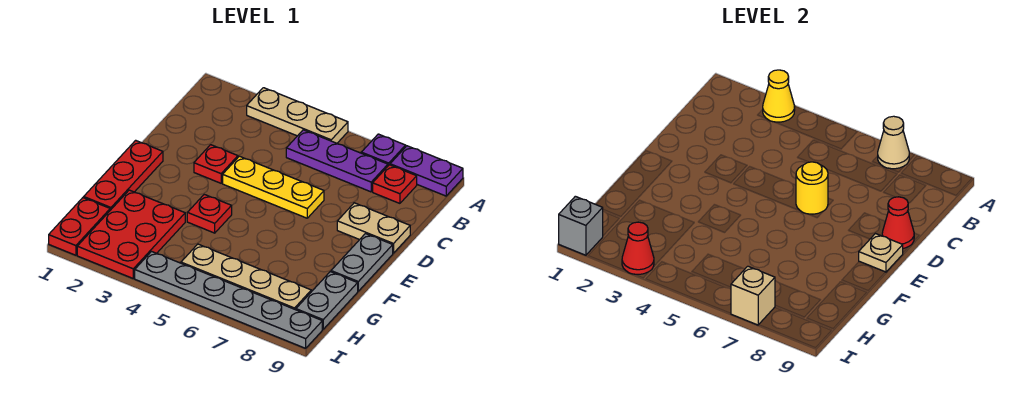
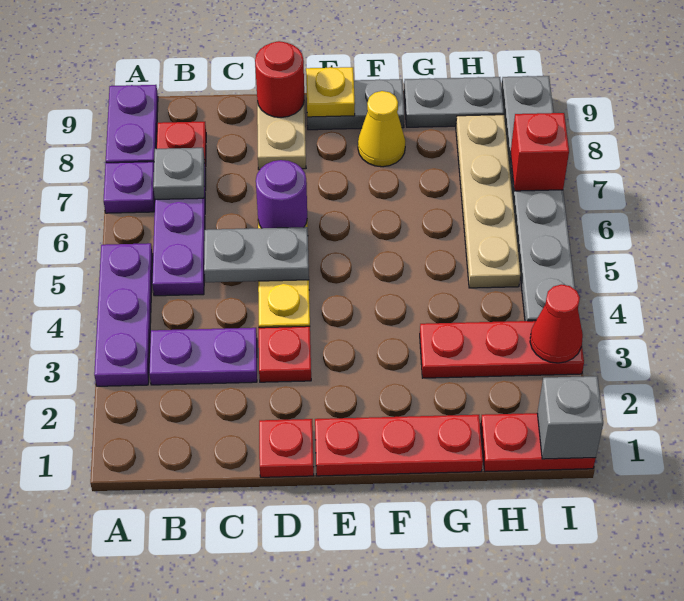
tan plate A3:A5 level 1 -> purple plate A3:A5 level 1
yellow cone A3 level 2 -> yellow cone F8 level 1
tan cone A7 level 2 -> none
none -> purple plate B3:C3 level 1
none -> grey plate B7 level 2
none -> grey plate C5:D5 level 2
yellow round brick D6 level 2 -> purple round brick D6 level 2
red cone D9 level 2 -> red round brick D9 level 2
tan plate E9 level 2 -> yellow plate E9 level 2
red plate F4 level 1 -> red plate D1 level 1
red plate G2:I3 level 1 -> red plate G3:I3 level 1
tan brick I7 level 2 -> red brick I7 level 2

